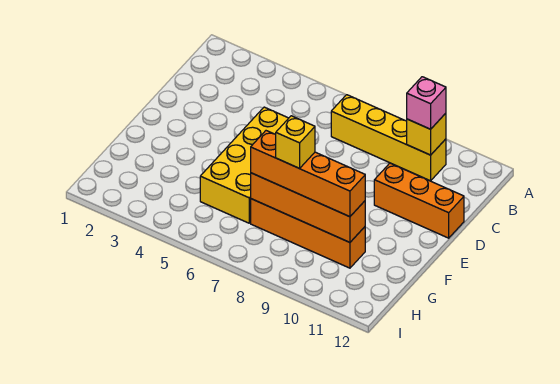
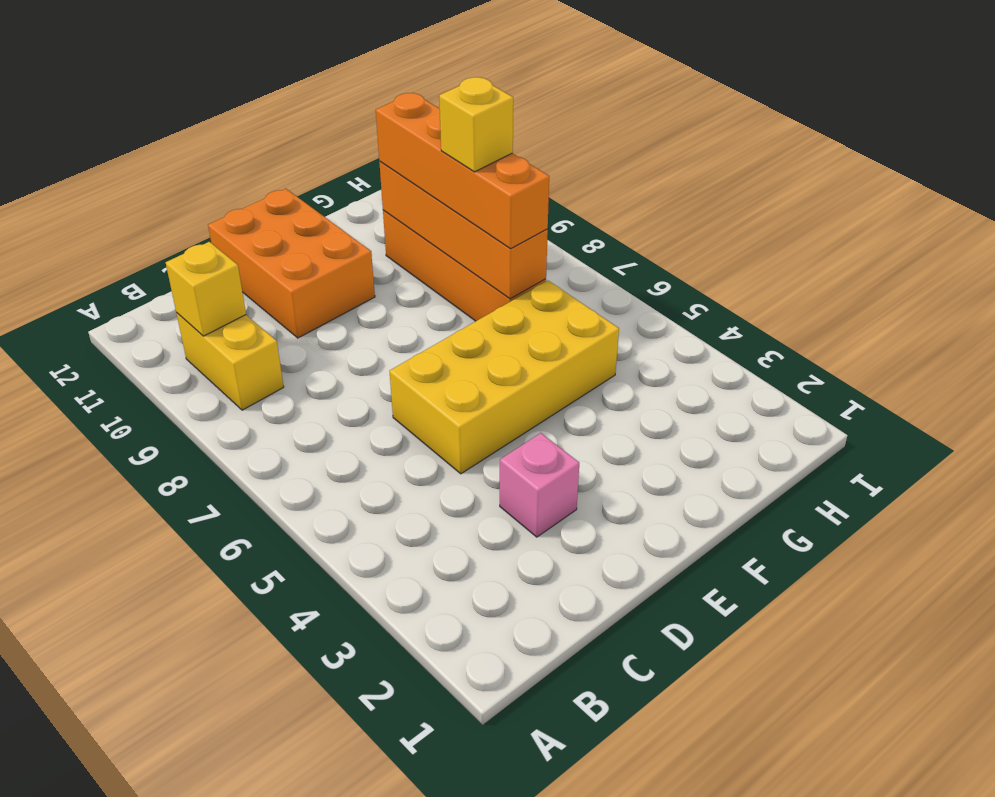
yellow brick B7:B10 level 1 -> yellow brick B9:B10 level 1
pink brick B10 level 3 -> pink brick D3 level 1
orange brick D10:D12 level 1 -> orange brick D10:E12 level 1

